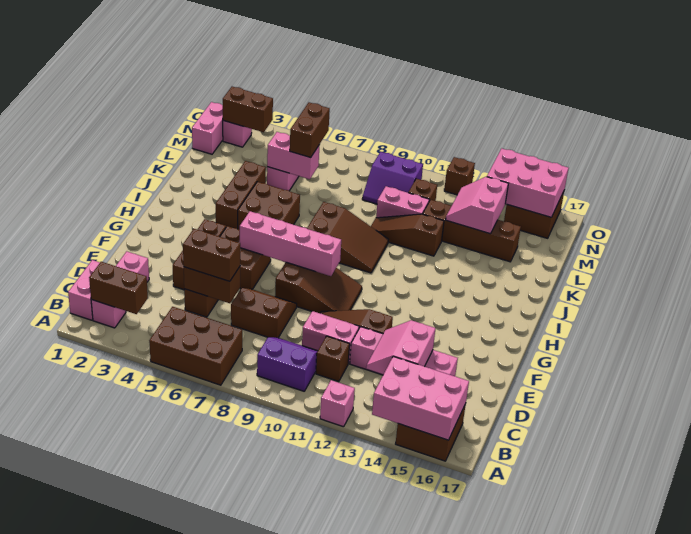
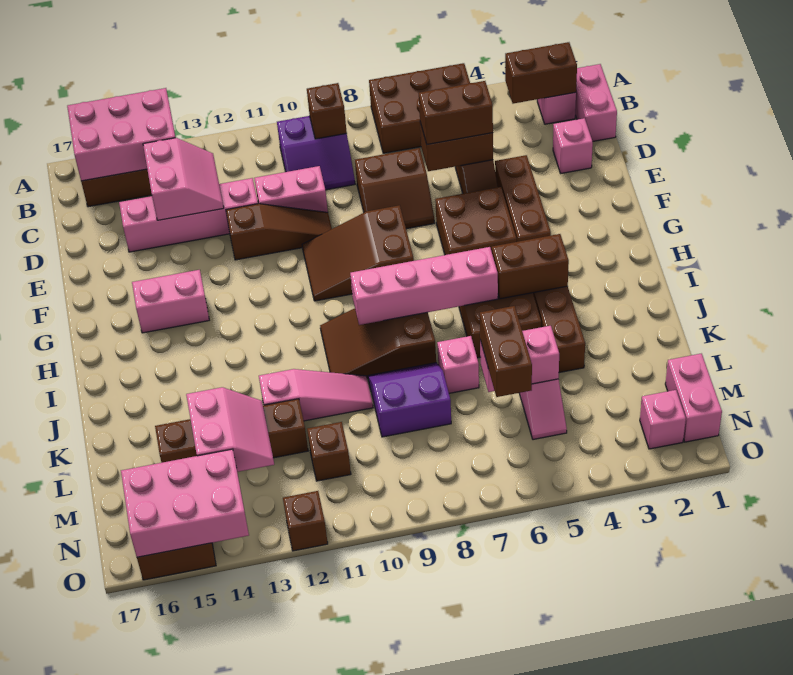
pink brick A12 level 1 -> pink brick K7 level 1
brown brick C11 level 1 -> brown brick B9 level 2
pink brick G6:G9 level 2 -> pink brick I6:I9 level 2
brown slope K10:K12 level 1 top 12 -> pink slope K10:K12 level 1 top 12
pink brick L10:L11 level 1 -> pink brick G14:G15 level 1
purple slope M9:N10 level 1 top N -> purple slope K8:L9 level 1 top L
brown brick N2:N3 level 2 -> brown brick I4:I5 level 2

